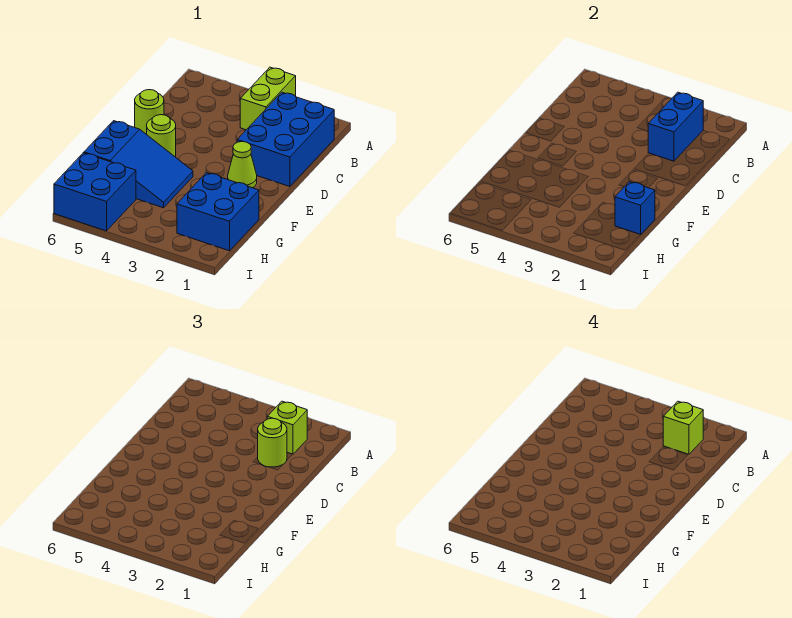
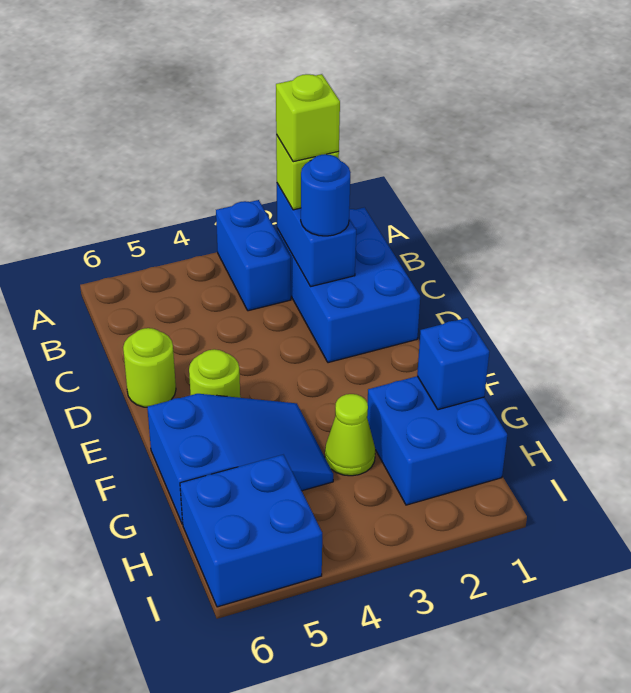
lime brick A3:B3 level 1 -> blue brick A3:B3 level 1
lime round brick C2 level 3 -> blue round brick C2 level 3
lime cone E2 level 1 -> lime cone G3 level 1

